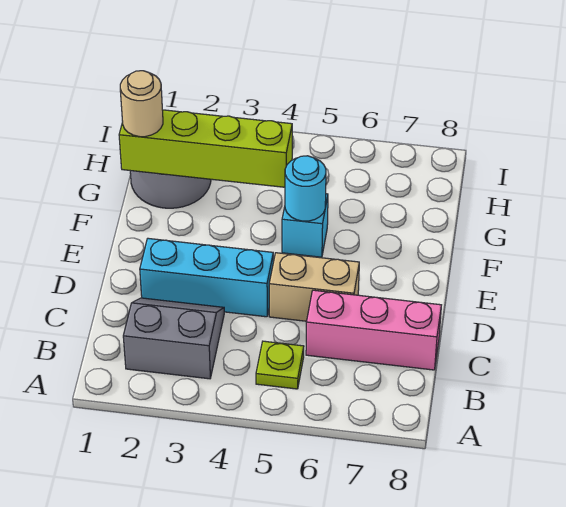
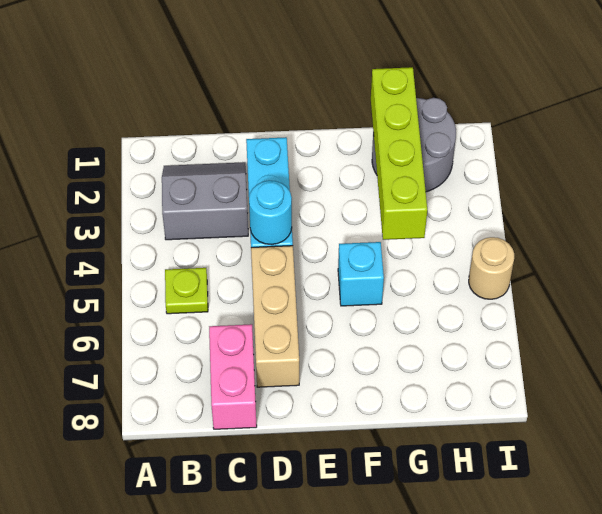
grey slope B2:C3 level 1 top B -> grey slope B2:C3 level 1 top 3
pink brick C6:C8 level 1 -> pink brick C7:C8 level 1
tan brick D5:D6 level 1 -> tan brick D5:D7 level 1
cyan round brick F5 level 2 -> cyan round brick D4 level 2
tan round brick G1 level 3 -> tan round brick I5 level 1

